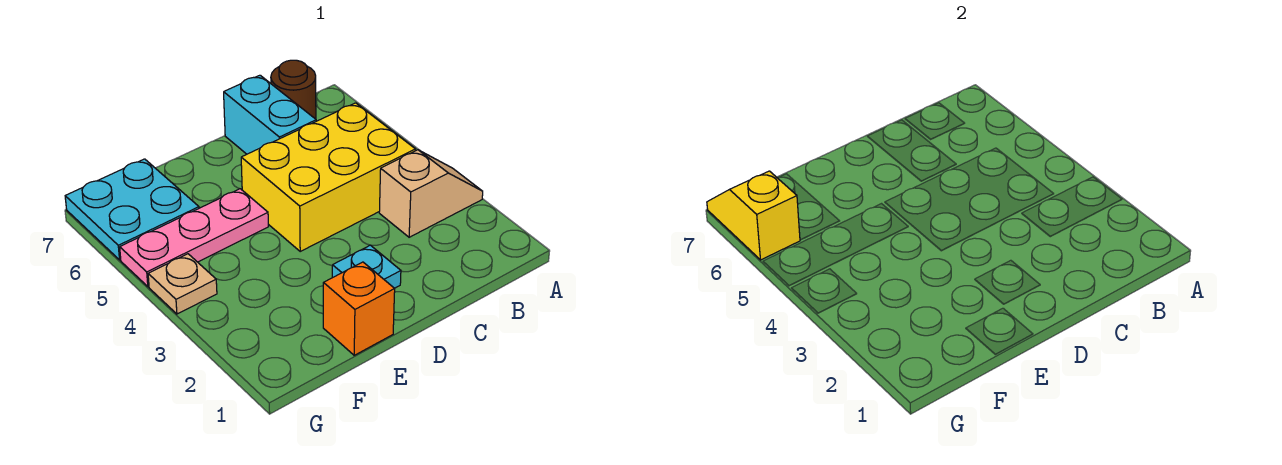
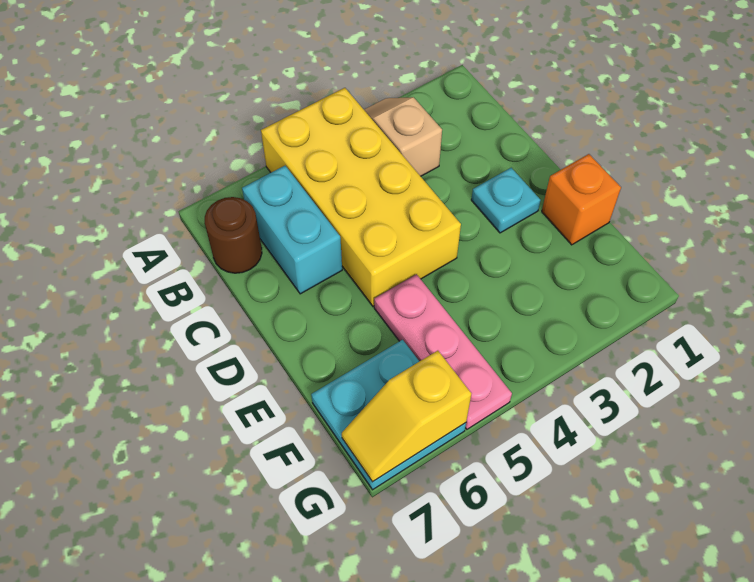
yellow brick B4:D5 level 1 -> yellow brick A4:D5 level 1
cyan brick C6:C7 level 1 -> cyan brick B6:C6 level 1
tan plate G4 level 1 -> none

